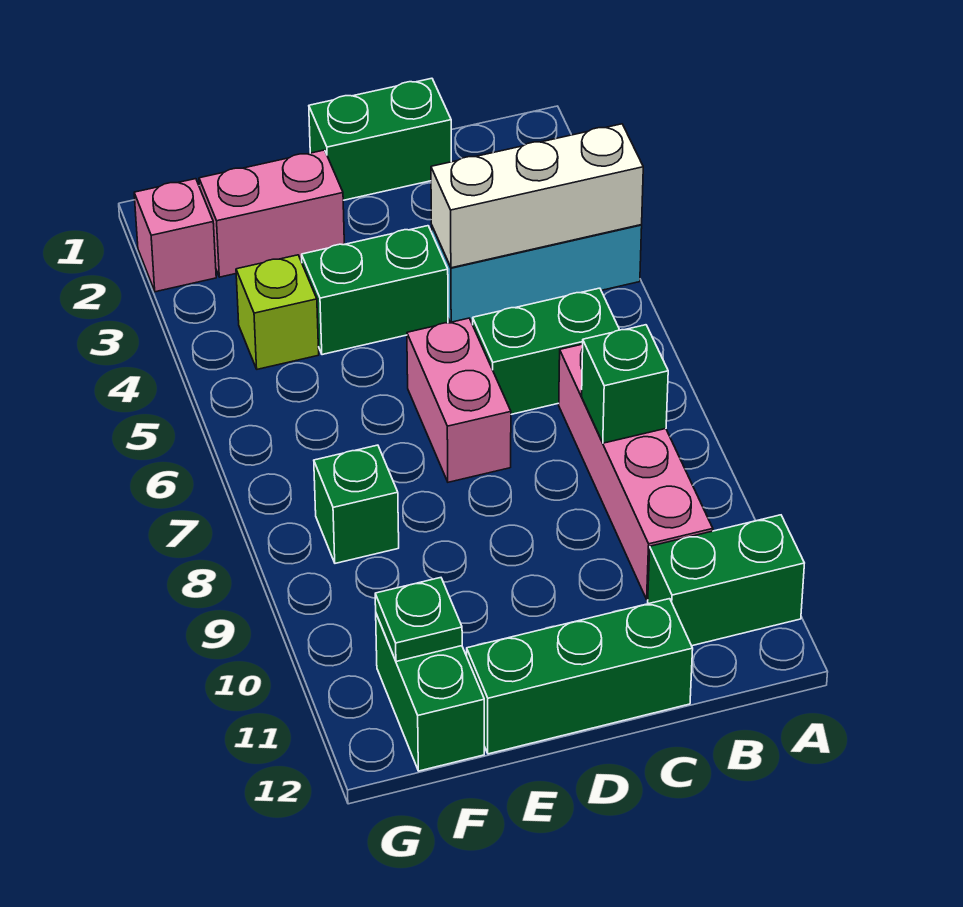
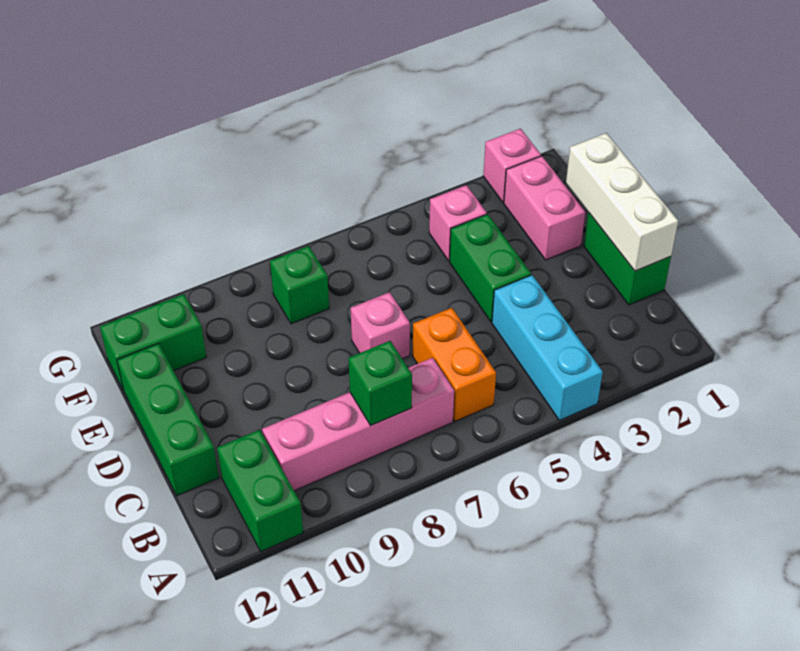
white brick A4:C4 level 2 -> white brick C1:E1 level 2
green brick B6:C6 level 1 -> orange brick B6:C6 level 1
pink brick D6:D7 level 1 -> pink brick D7 level 1
lime brick F4 level 1 -> pink brick F4 level 1
green plate F11 level 2 -> none

